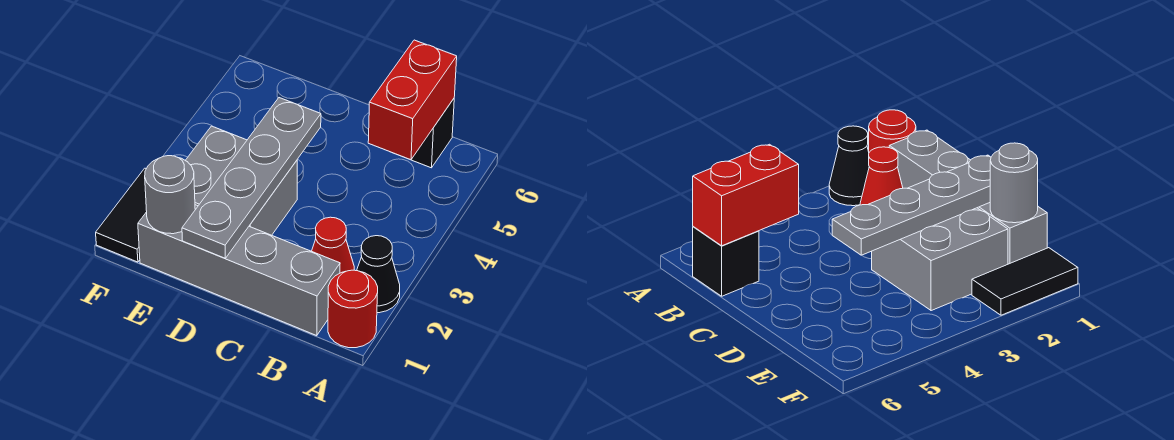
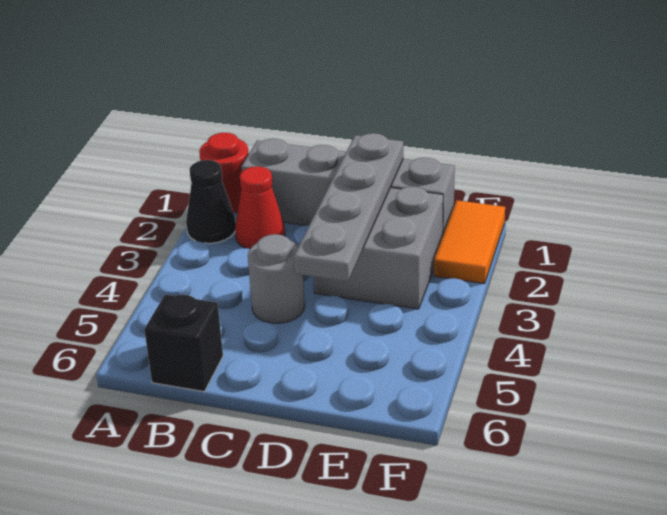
red brick B5:B6 level 2 -> none
grey round brick E1 level 2 -> grey round brick C4 level 1
black tile F1:F2 level 1 -> orange tile F1:F2 level 1

